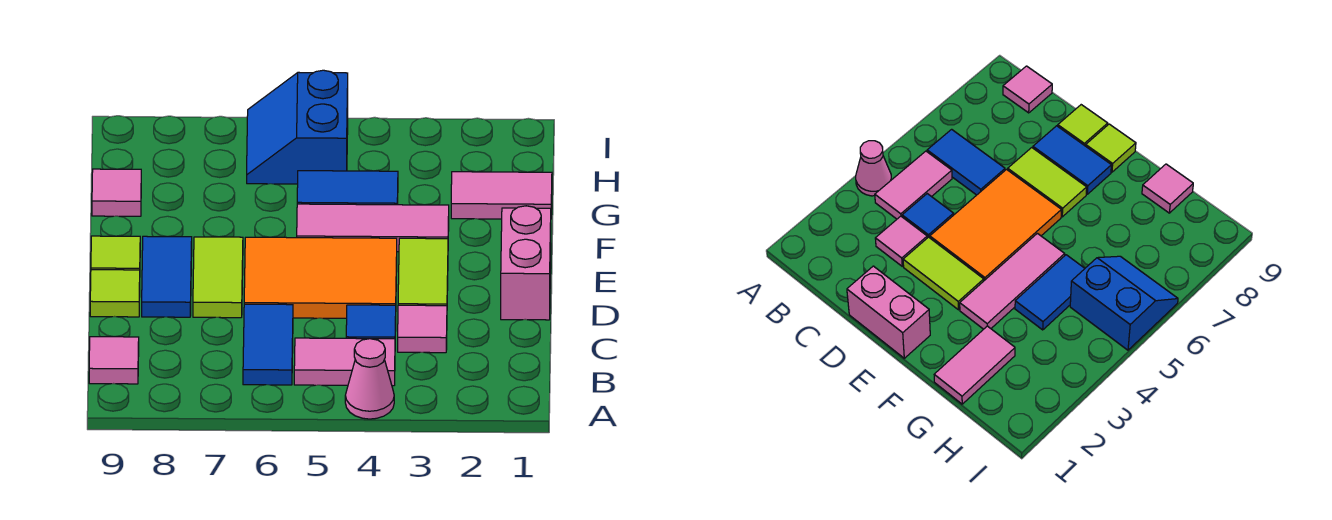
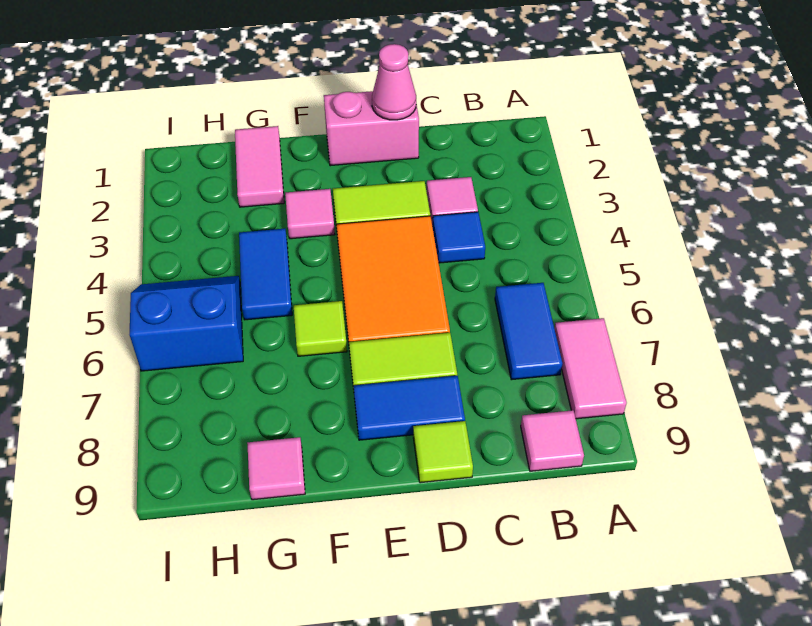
pink cone A4 level 1 -> pink cone D1 level 2
pink tile B4:B5 level 1 -> pink tile A7:A8 level 1
blue tile B6:C6 level 1 -> blue tile B6:B7 level 1
lime tile E9 level 1 -> lime tile F6 level 1
pink tile F3:F5 level 1 -> pink tile F3 level 1
blue slope H5:I6 level 1 top 5 -> blue slope H5:I6 level 1 top 6

